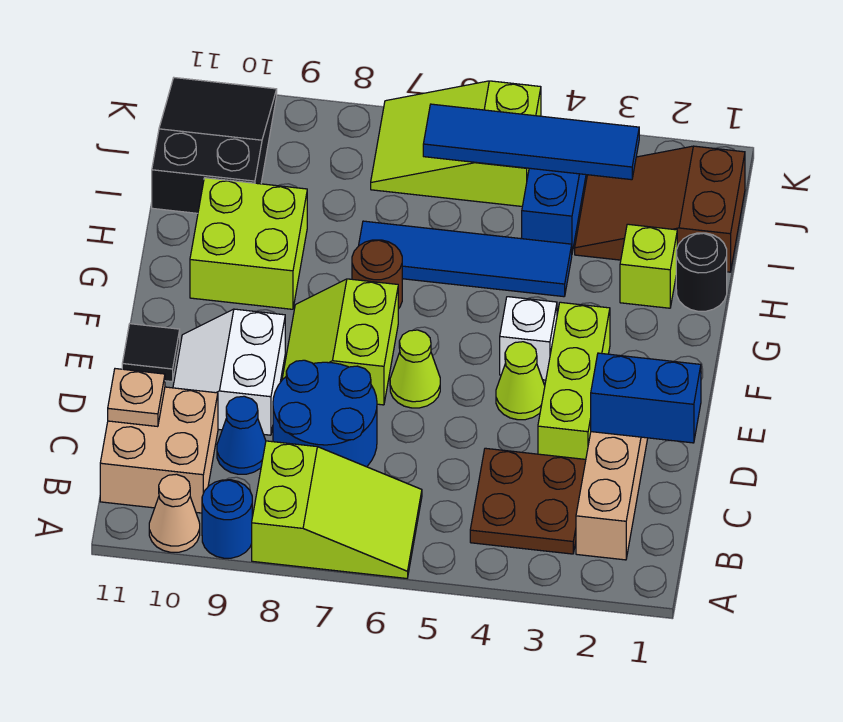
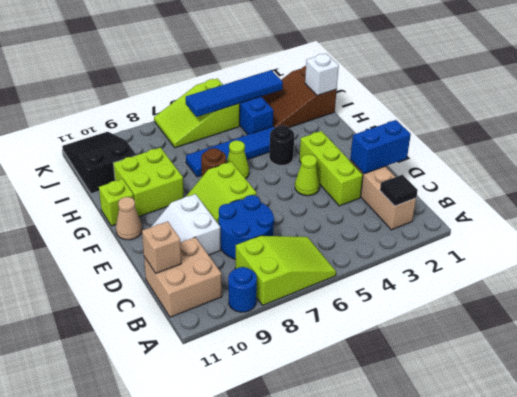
tan cone A10 level 1 -> tan cone F11 level 1
brown plate B3:C4 level 1 -> none
blue cone C9 level 1 -> none
tan plate C11 level 2 -> tan brick C11 level 2
lime cone E6 level 1 -> lime cone G6 level 1
black tile E11 level 1 -> black tile B2 level 2
white brick F4 level 1 -> white brick I1 level 2
black round brick H1 level 1 -> black round brick G4 level 1
lime brick H2 level 1 -> lime brick G11 level 1

